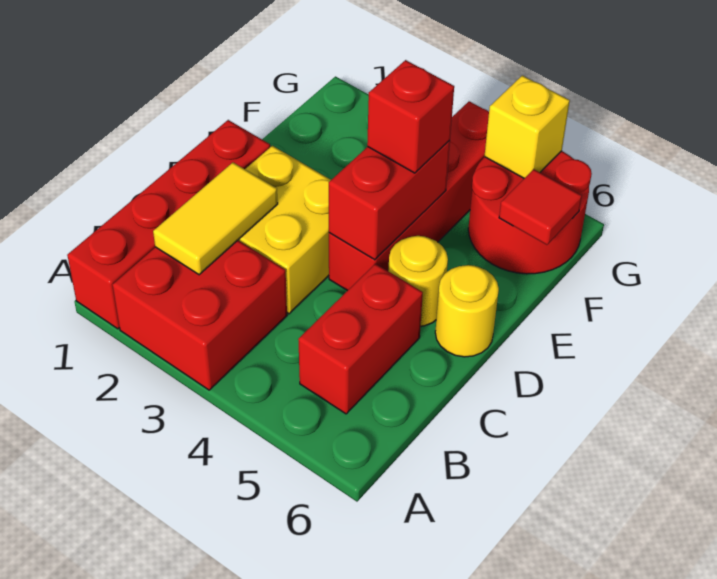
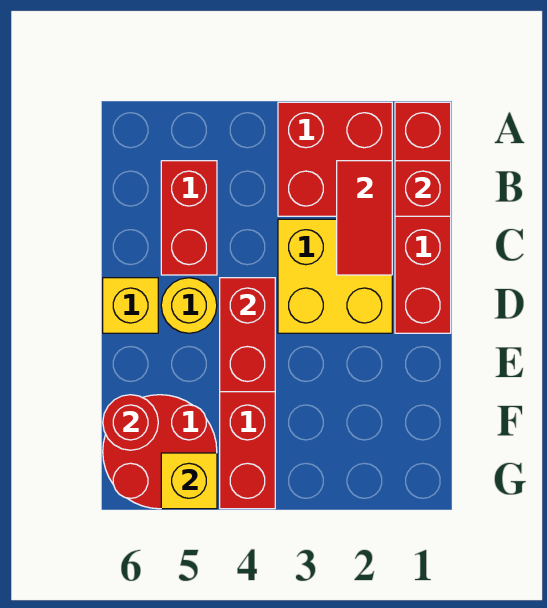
yellow tile B2:C2 level 2 -> red tile B2:C2 level 2
yellow round brick D6 level 1 -> yellow brick D6 level 1
red brick E4 level 3 -> red brick B1 level 2
red tile F6 level 2 -> red round brick F6 level 2

